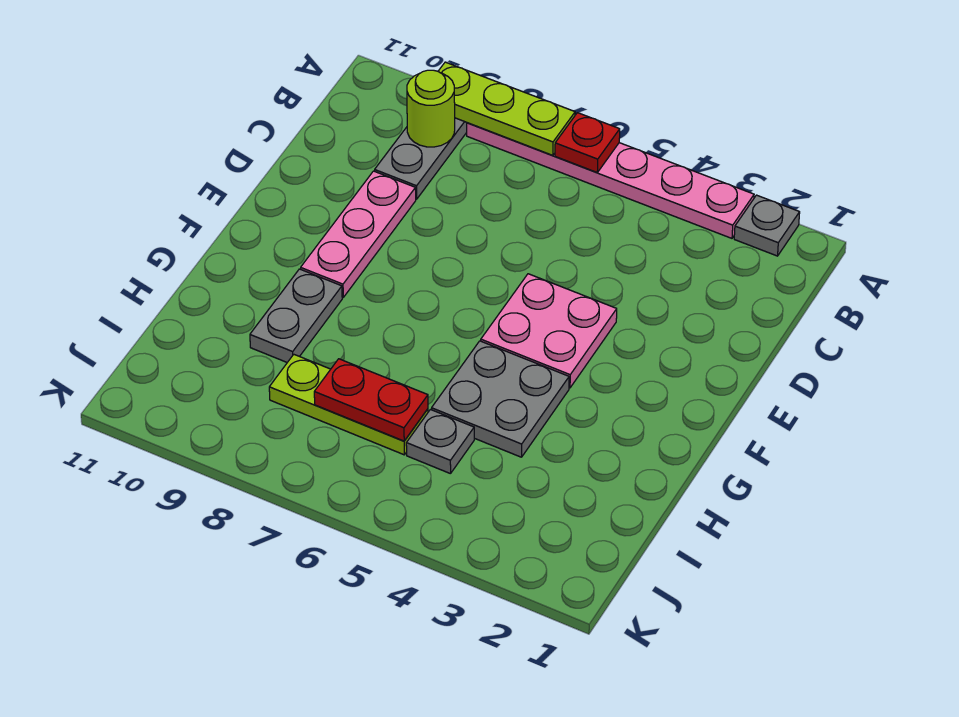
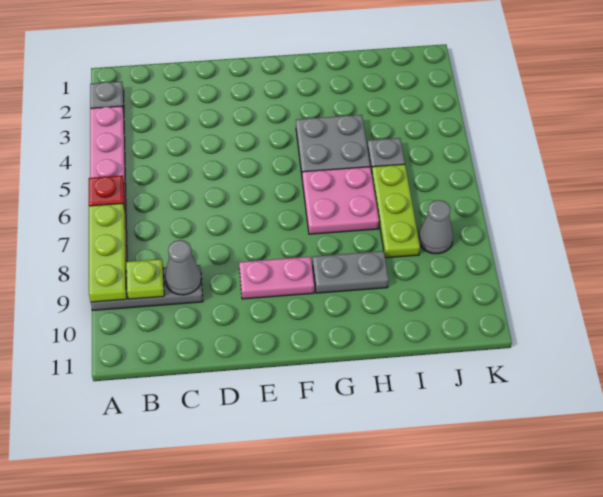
lime round brick B9 level 2 -> lime plate B9 level 2
none -> grey cone C9 level 2
pink plate D9:F9 level 1 -> pink plate E9:F9 level 1
pink plate E4:F5 level 1 -> pink plate G6:H7 level 1
red plate I6:I7 level 2 -> none
none -> grey cone J8 level 1

